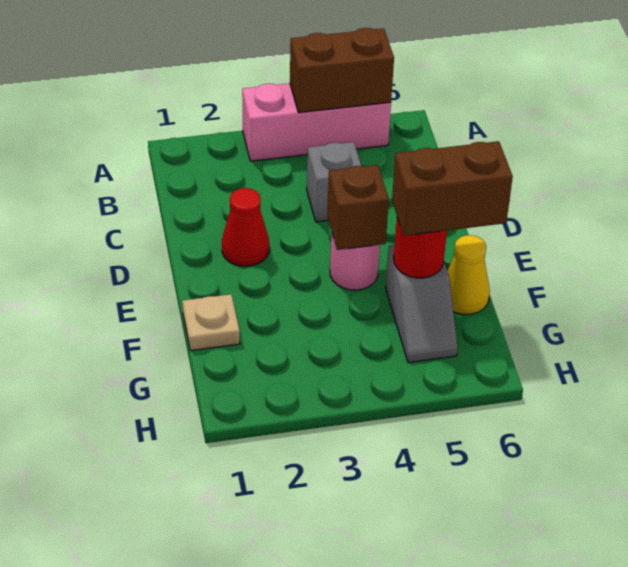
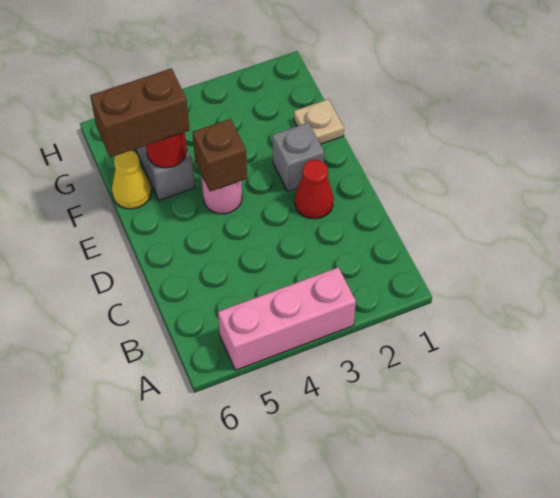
brown brick A4:A5 level 2 -> none
grey brick C4 level 1 -> grey brick E2 level 1

